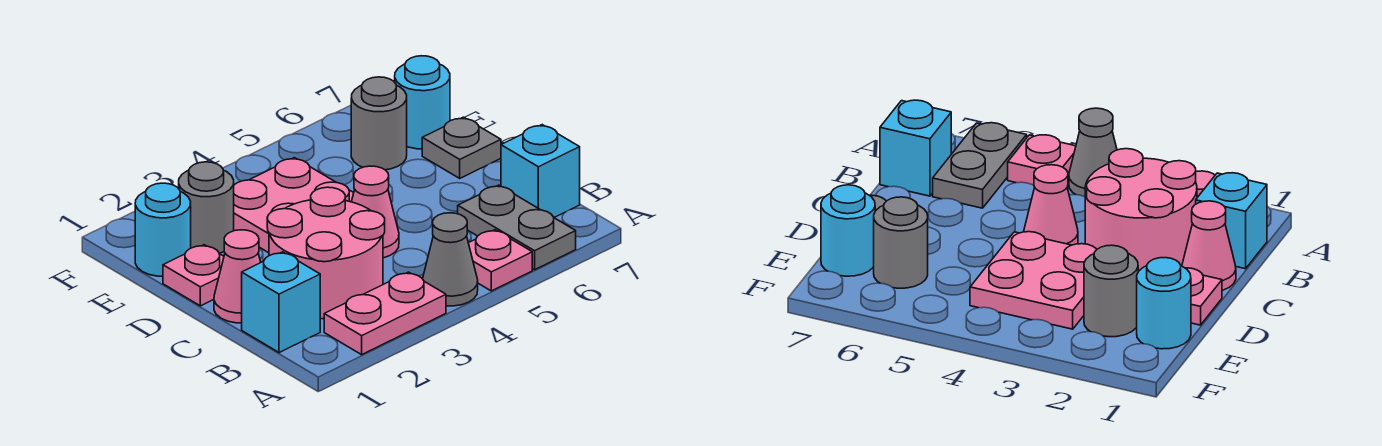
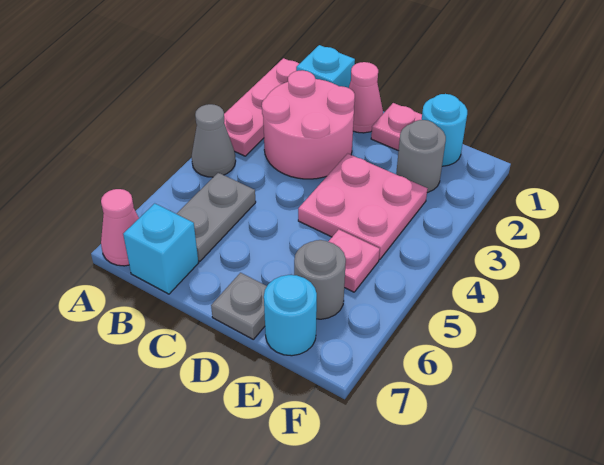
pink plate A2:A3 level 1 -> pink plate A1:A3 level 1
pink plate A5 level 1 -> pink plate E5 level 1
grey plate A6:B6 level 1 -> grey plate B5:B6 level 1
pink cone C4 level 1 -> pink cone A7 level 1

